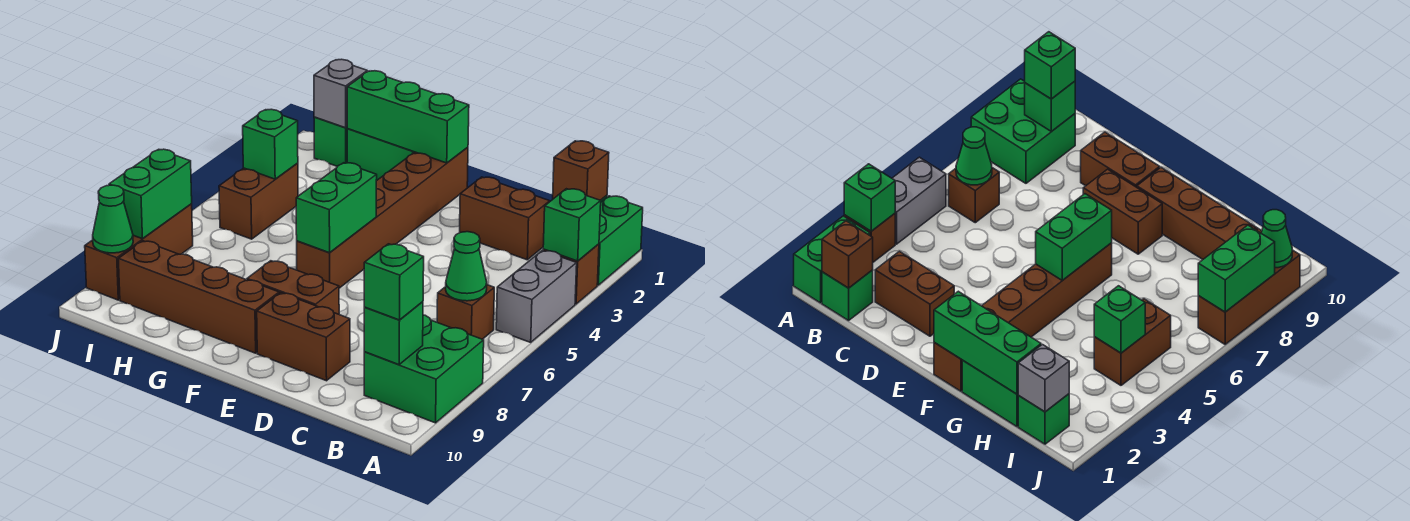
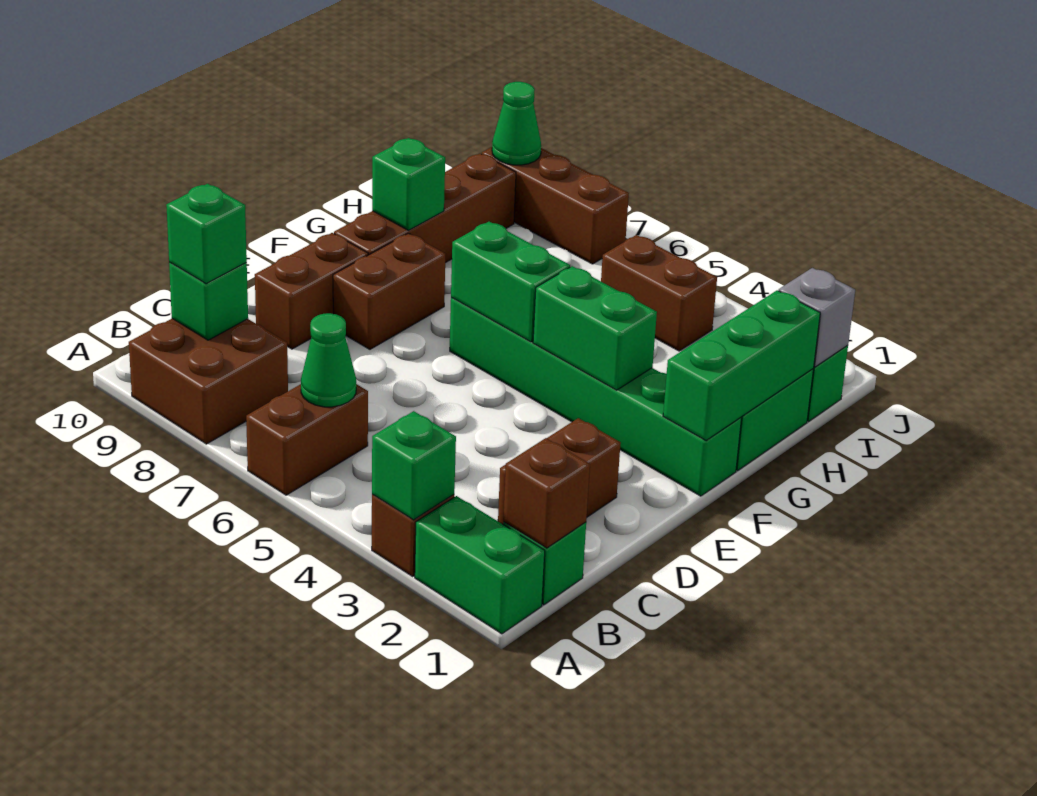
grey brick A4:A5 level 1 -> none
green brick A8:B9 level 1 -> brown brick A8:B9 level 1
brown brick B6 level 1 -> brown brick A6:B6 level 1
brown brick F1:F6 level 1 -> green brick F1:F6 level 1
green brick I4 level 2 -> green brick G9 level 2
green brick J7:J8 level 2 -> green brick F3:F4 level 2

